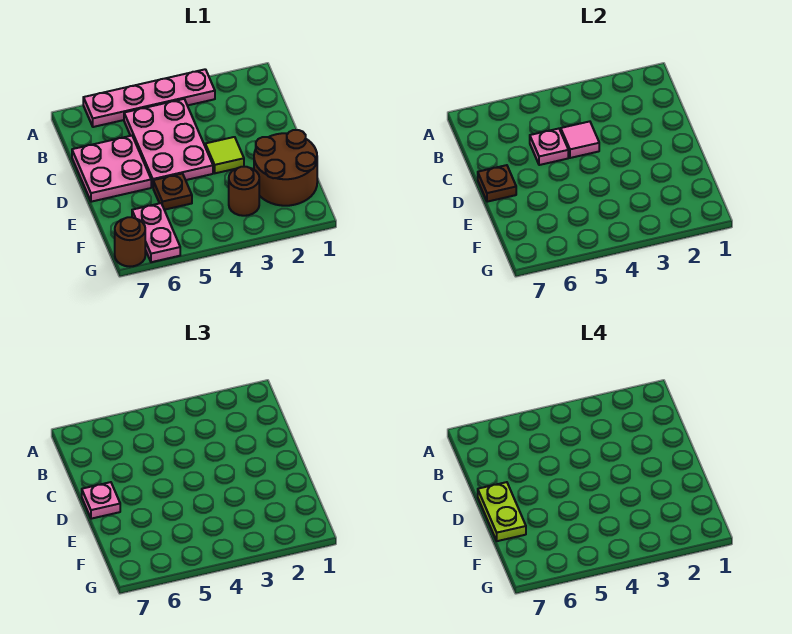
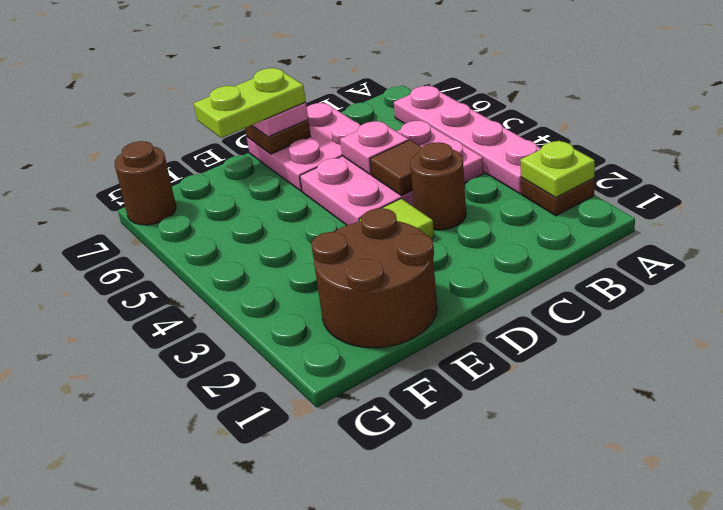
none -> lime plate A2 level 2
pink tile C4 level 2 -> brown tile C4 level 2
brown plate E5 level 1 -> brown plate A2 level 1
brown round brick F3 level 1 -> brown round brick C3 level 1
pink plate F6:G6 level 1 -> none

